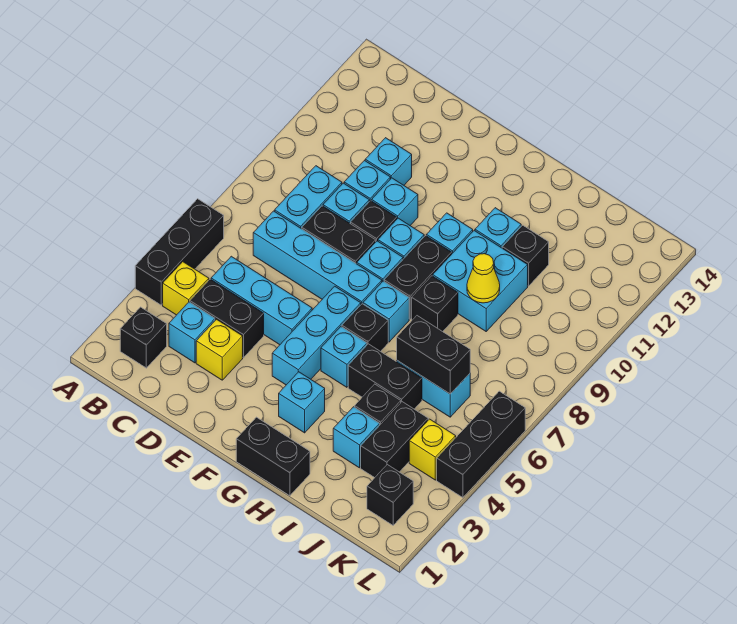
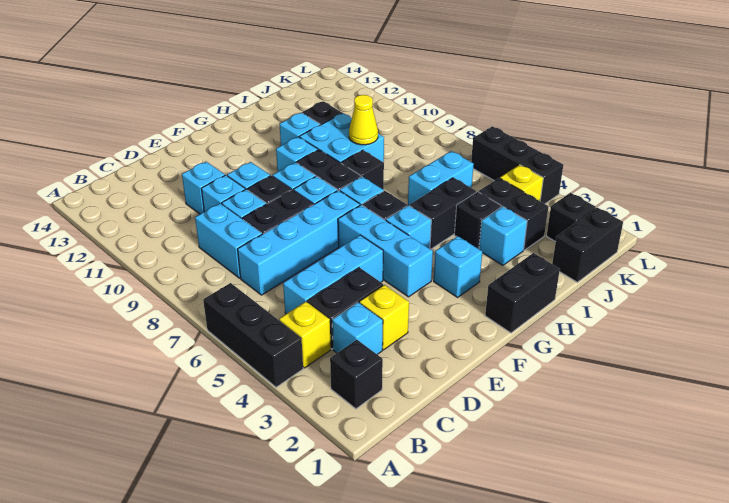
black brick I6:J6 level 2 -> black brick J1:K1 level 1

